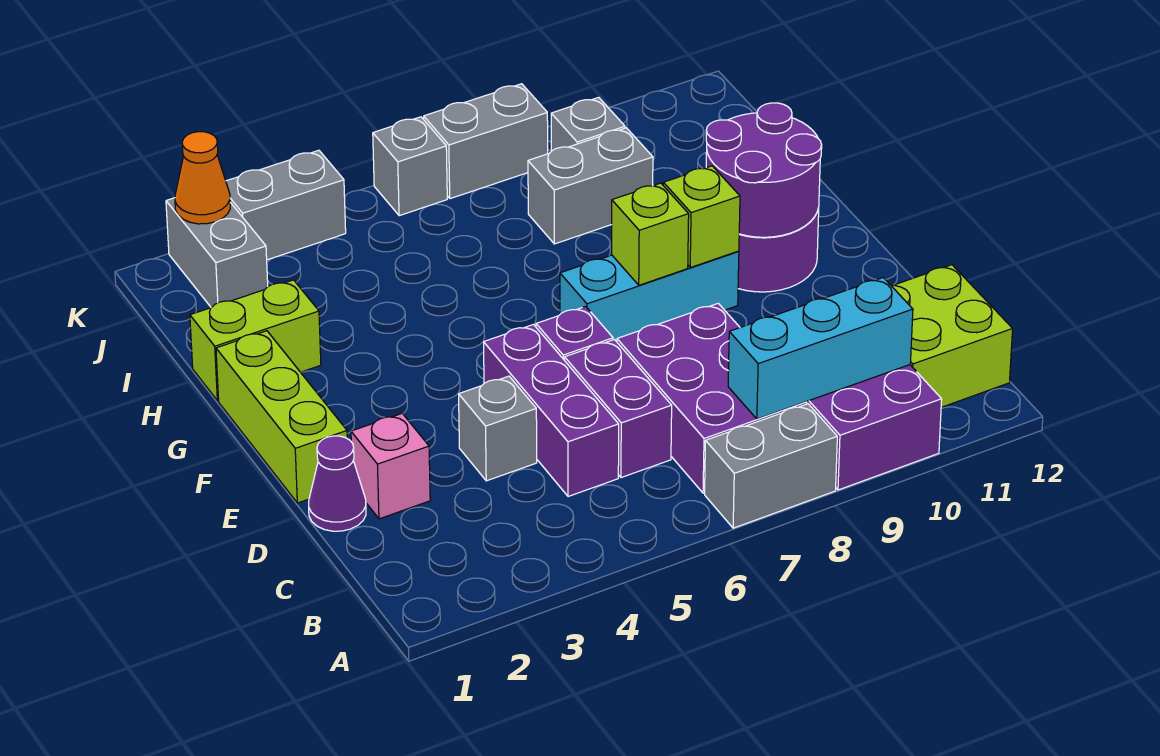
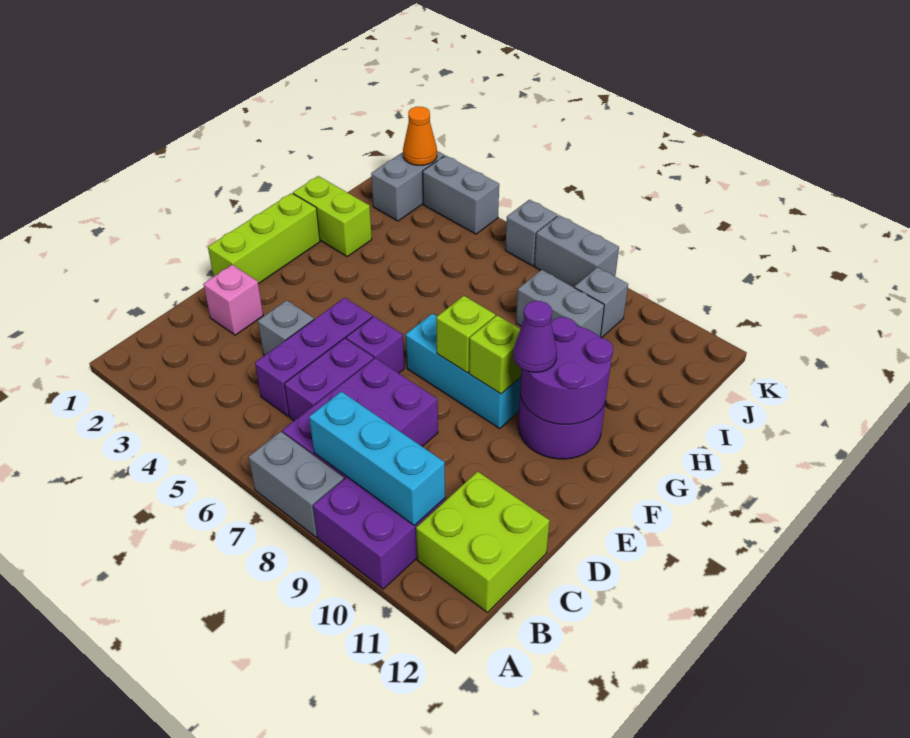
purple cone D1 level 1 -> purple cone F10 level 3

